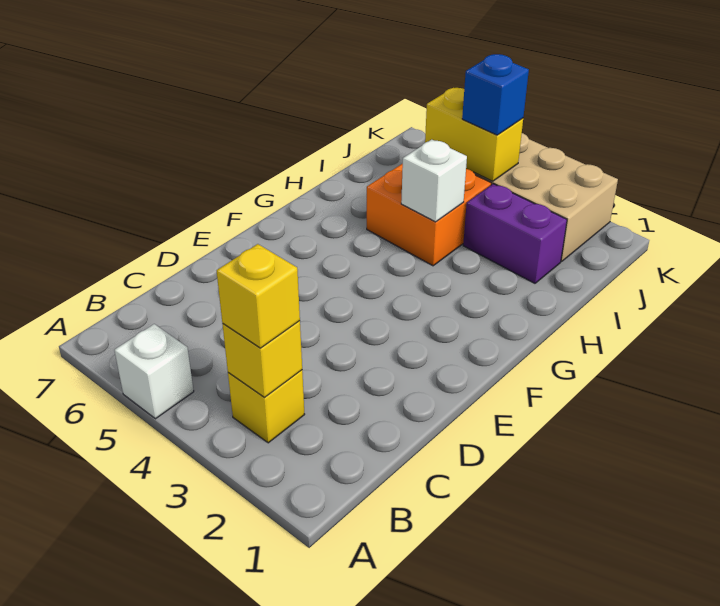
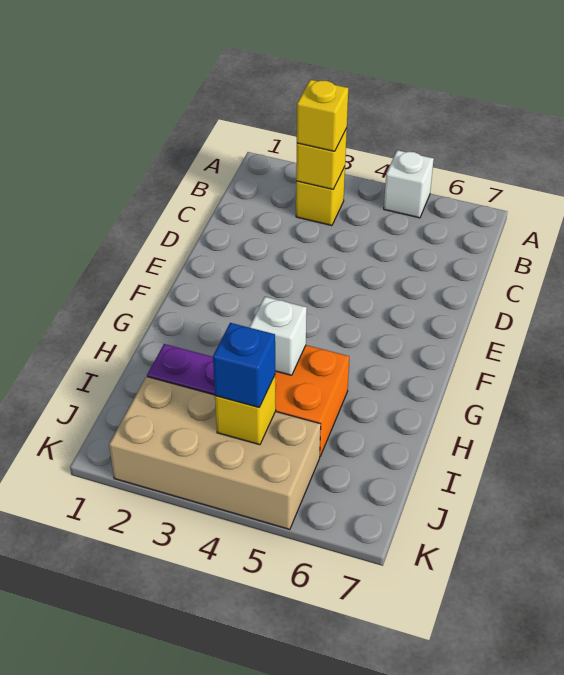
yellow brick J4:J5 level 2 -> yellow brick J4 level 2

